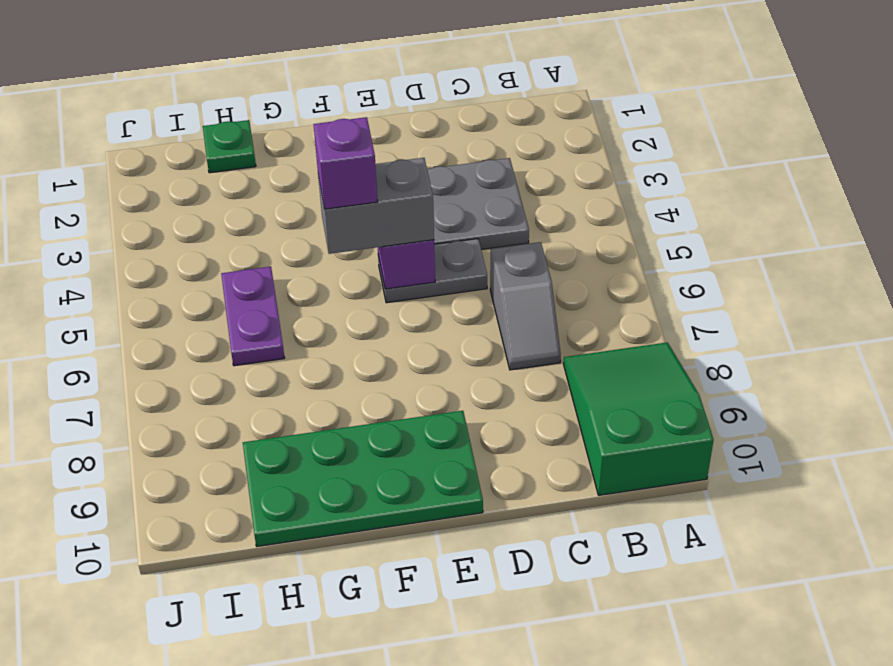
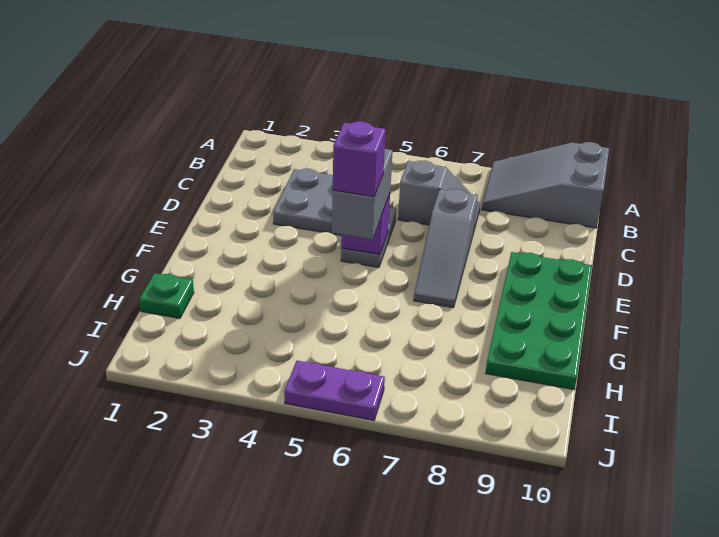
green slope A8:B10 level 1 top 10 -> grey slope A8:B10 level 1 top 10
none -> grey slope D7:F7 level 1 top D
purple plate H5:H6 level 1 -> purple plate J5:J6 level 1

